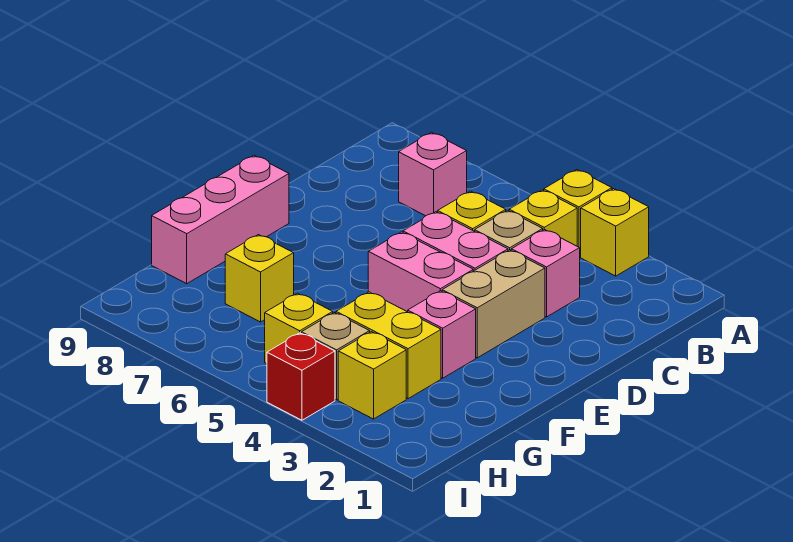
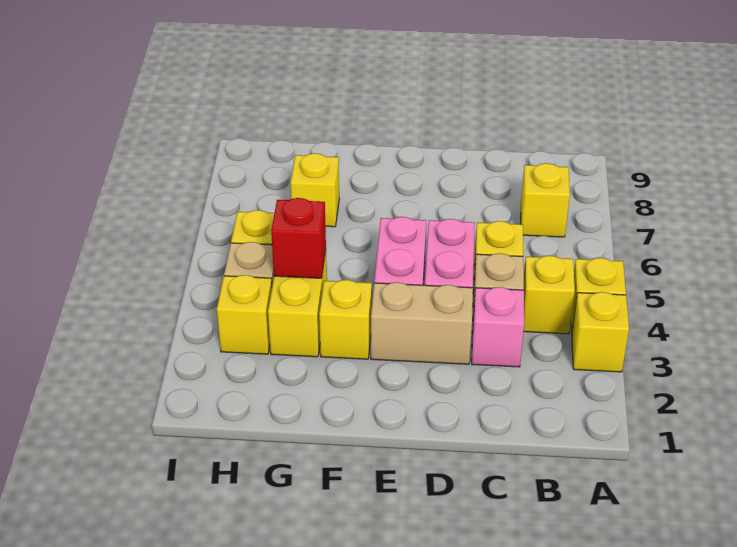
pink brick B7 level 1 -> yellow brick B7 level 1
pink brick E9:G9 level 1 -> none
pink brick F3 level 1 -> yellow brick F3 level 1
red brick I4 level 1 -> red brick G4 level 2

